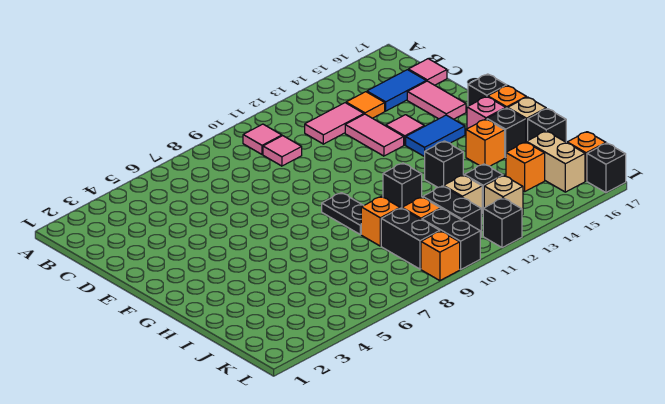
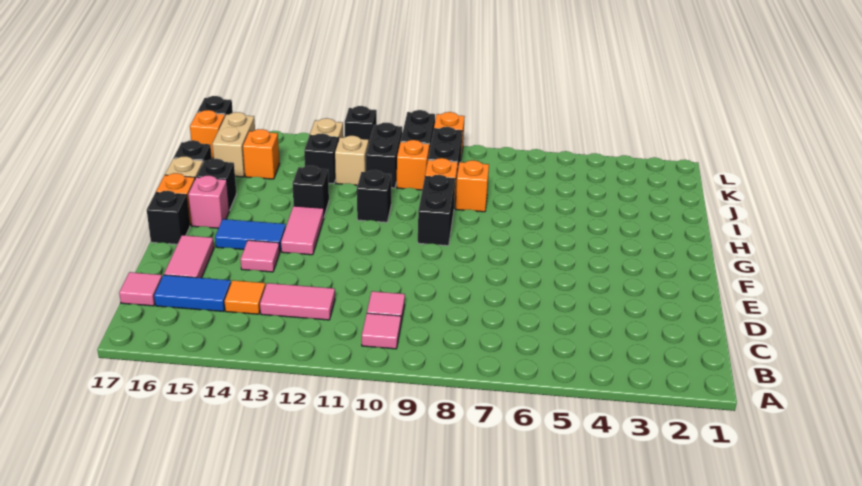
pink tile D13:E13 level 1 -> pink tile F13:G13 level 1
black plate G9:H9 level 1 -> black brick G9:H9 level 1
orange brick H15 level 1 -> orange brick I8 level 1

